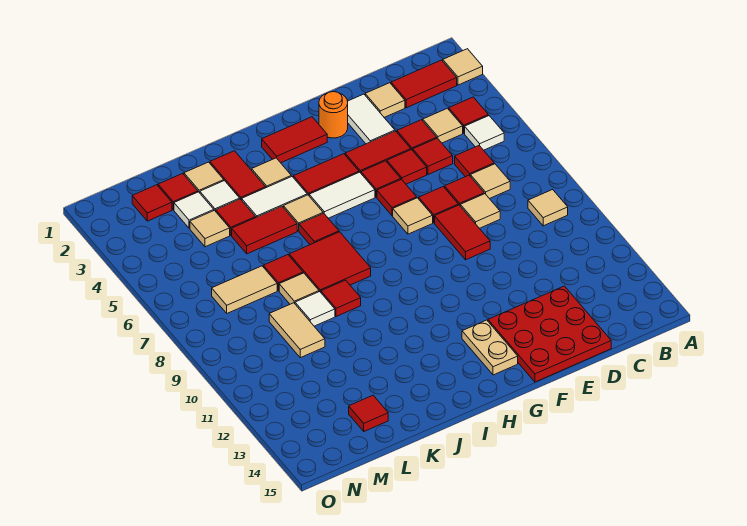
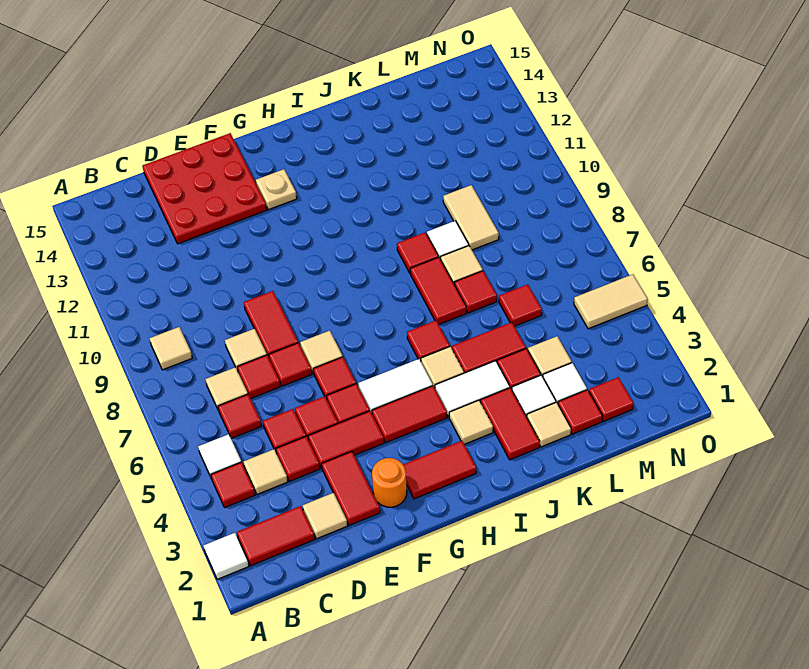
tan tile A2 level 1 -> white tile A2 level 1
white tile E2:E3 level 1 -> red tile E2:E3 level 1
tan plate G13:G14 level 1 -> tan plate G13 level 1
red tile I7:J8 level 1 -> red tile J7:J8 level 1
tan tile L7:M7 level 1 -> tan tile N5:O5 level 1
red tile L14 level 1 -> red tile L6 level 1

